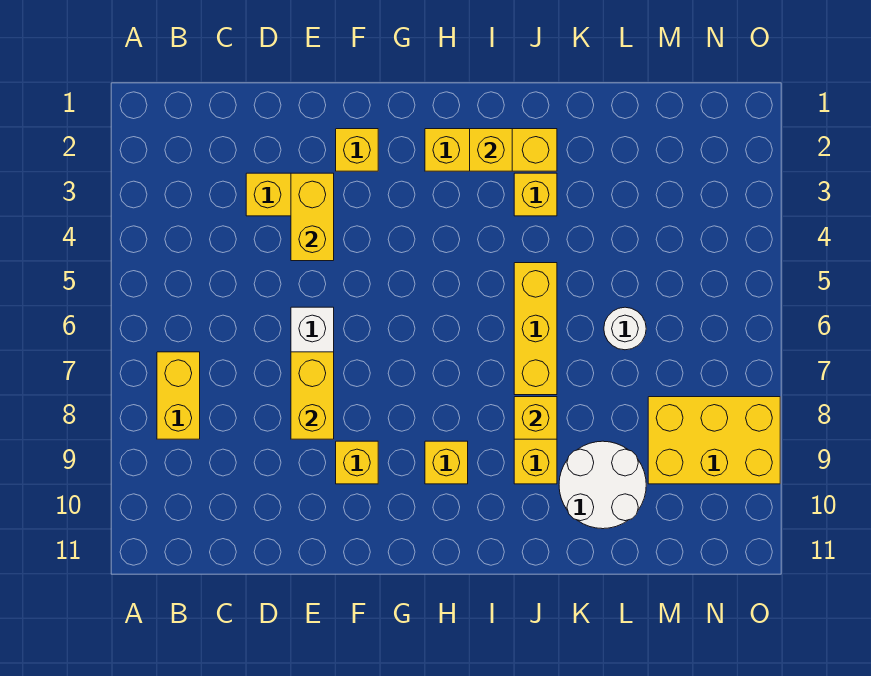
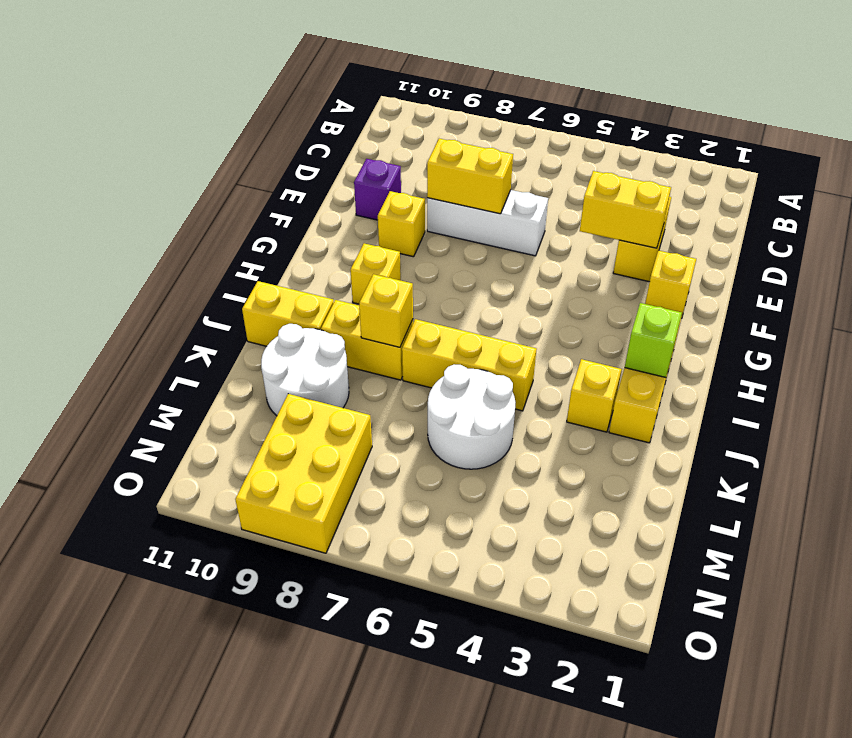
yellow brick B7:B8 level 1 -> yellow brick J10:J11 level 1
none -> purple brick E10 level 1
yellow brick I2 level 2 -> lime brick I2 level 2
white round brick L6 level 1 -> white round brick K5:L6 level 1

